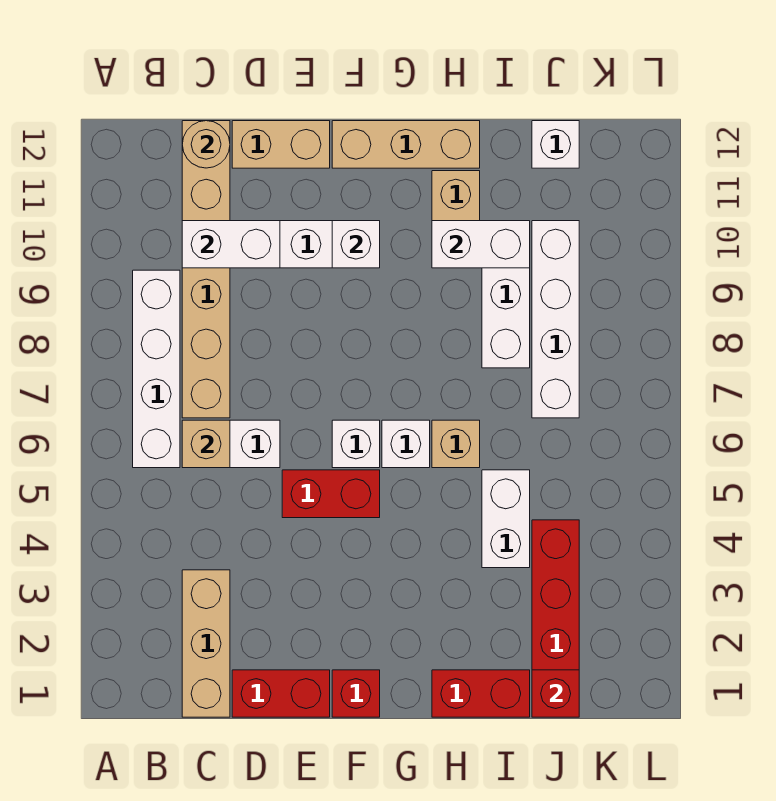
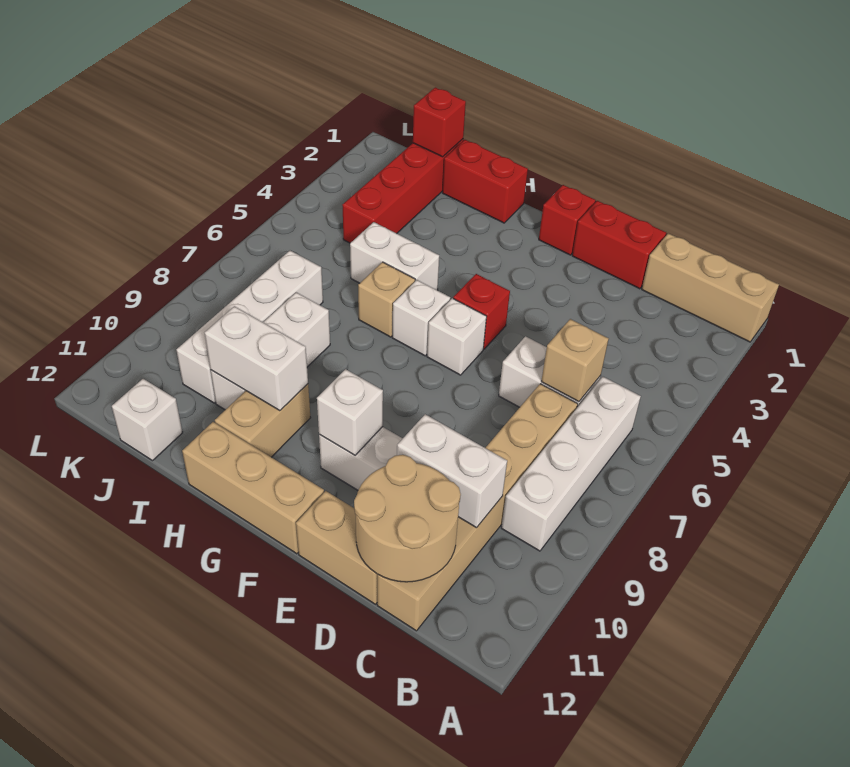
tan brick C1:C3 level 1 -> tan brick A1:C1 level 1
tan round brick C12 level 2 -> tan round brick C11:D12 level 2
red brick E5:F5 level 1 -> red brick F5 level 1
white brick I4:I5 level 1 -> white brick H5:I5 level 1

